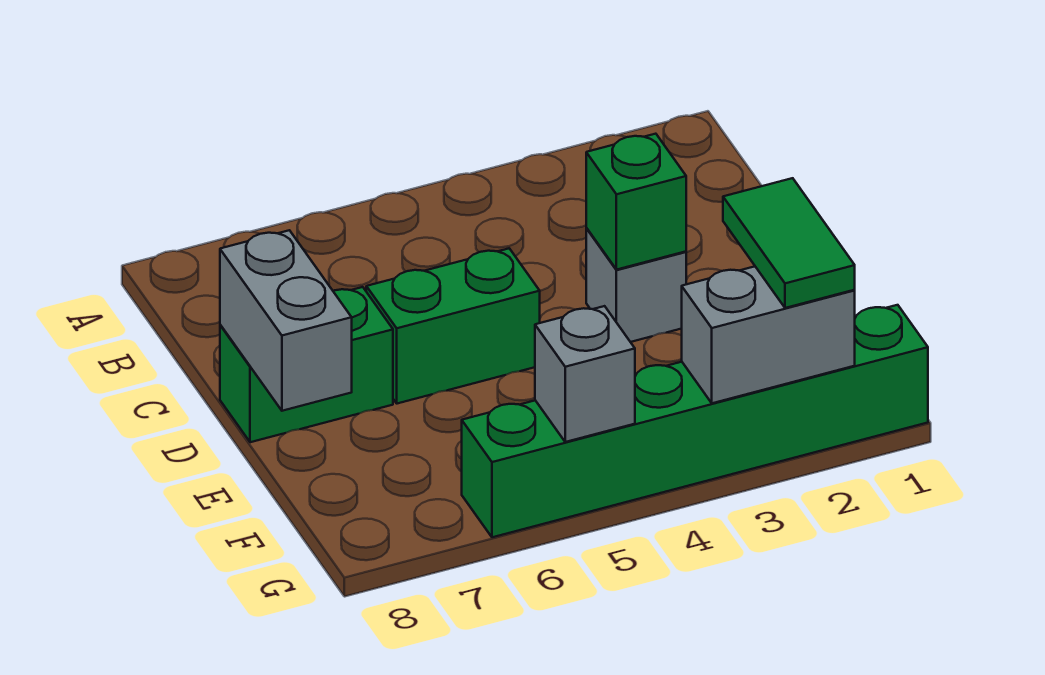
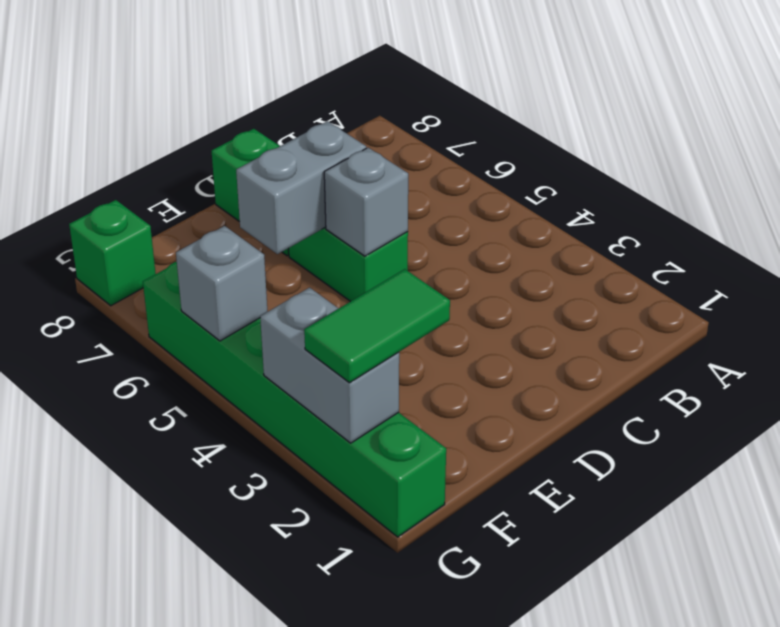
grey brick D3 level 1 -> grey brick D5 level 2
green brick D3 level 2 -> green brick G8 level 1
grey brick D8:E8 level 2 -> grey brick D6:E6 level 2

